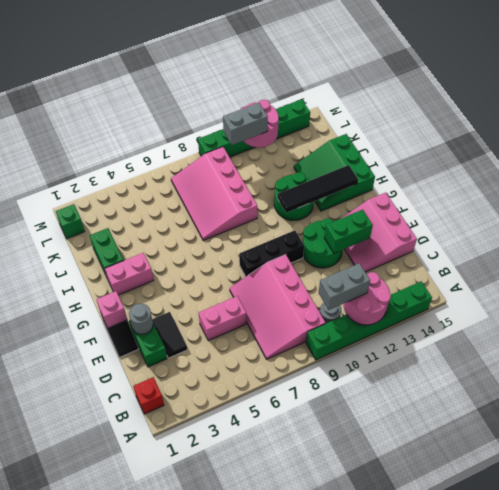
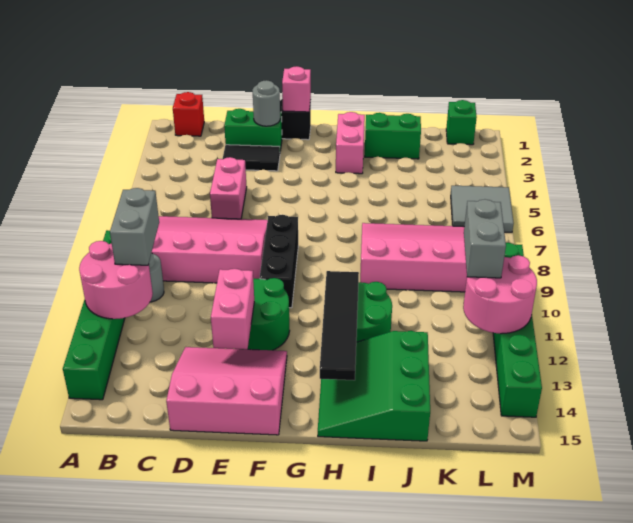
green brick E12:E13 level 2 -> pink brick E12:E13 level 2
green slope H13:J15 level 1 top 15 -> green slope H13:J15 level 1 top J
none -> grey tile L5:M6 level 1

